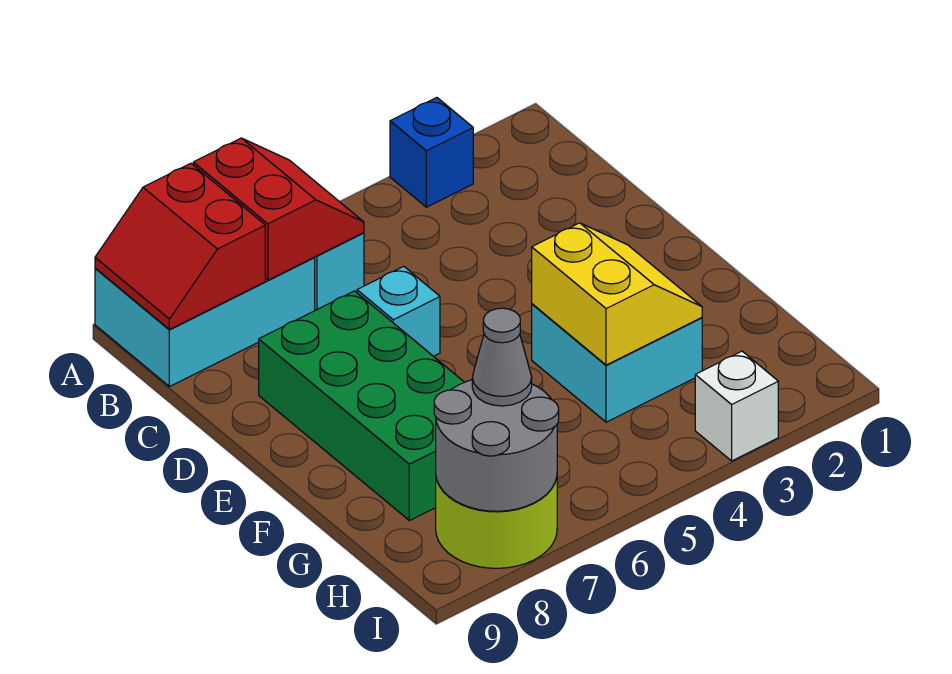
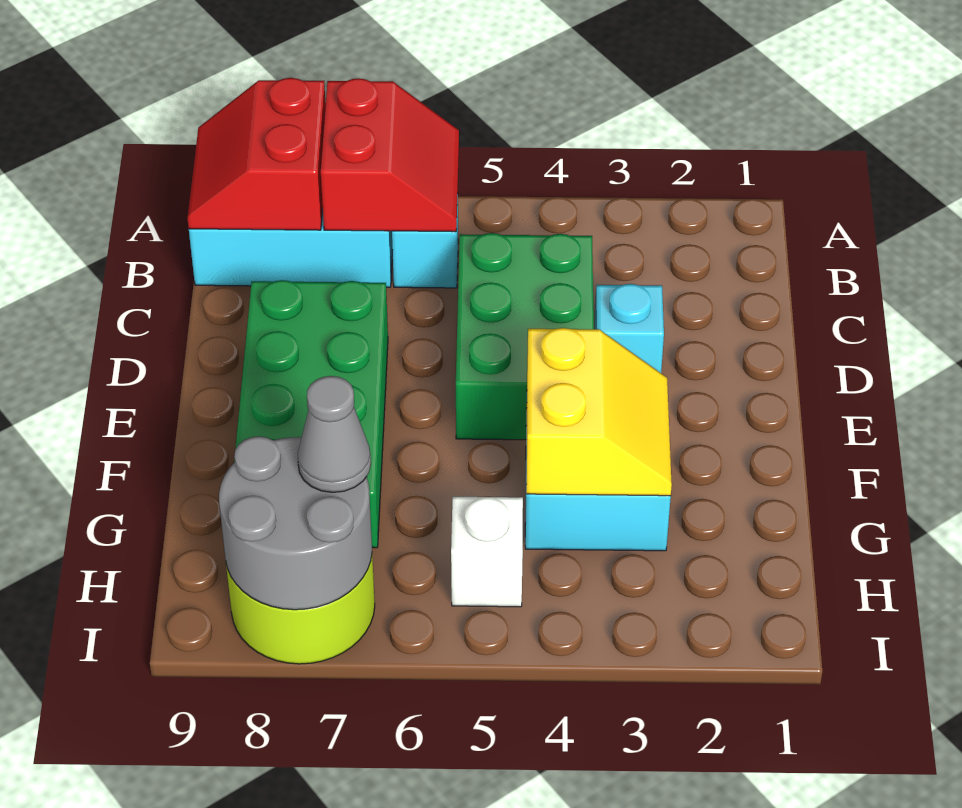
blue brick A3 level 1 -> none
none -> green brick C4:E5 level 1
cyan brick D6 level 1 -> cyan brick D3 level 1
white brick I3 level 1 -> white brick H5 level 1

